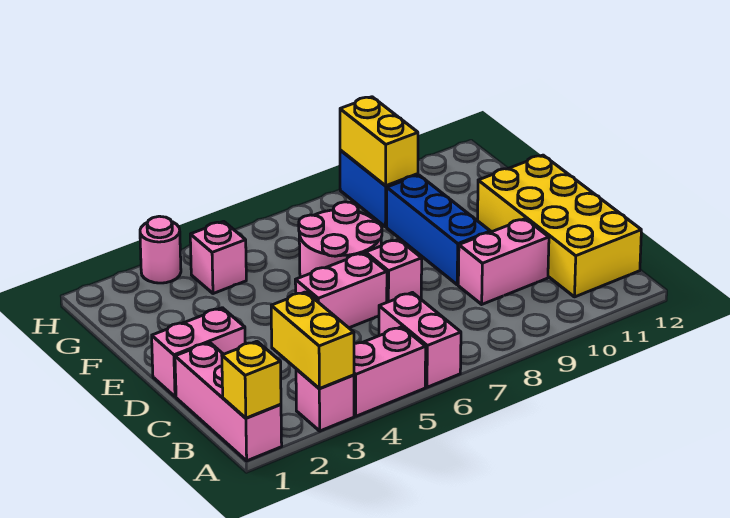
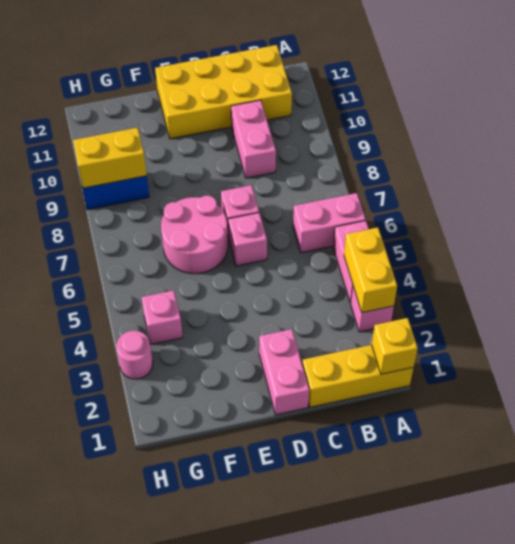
pink brick A1:C1 level 1 -> yellow brick A1:C1 level 1
yellow brick A3:B3 level 2 -> yellow brick A3:A4 level 2
pink brick D5:D6 level 1 -> pink brick D6 level 1
blue brick D9:F9 level 1 -> none

